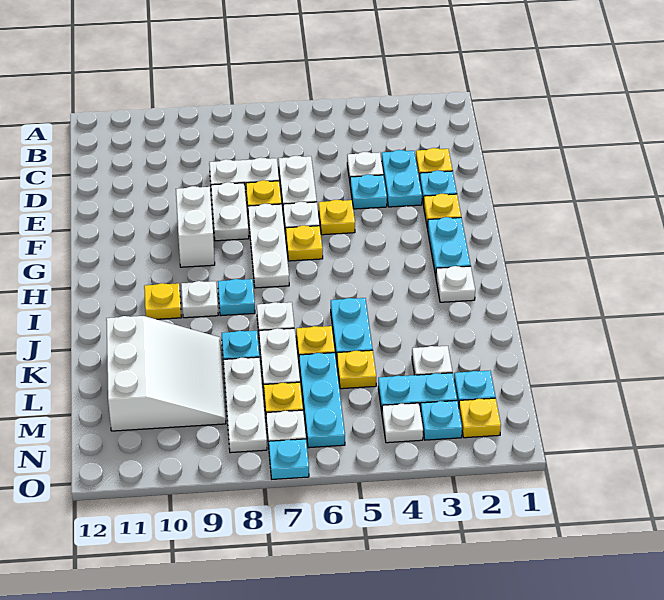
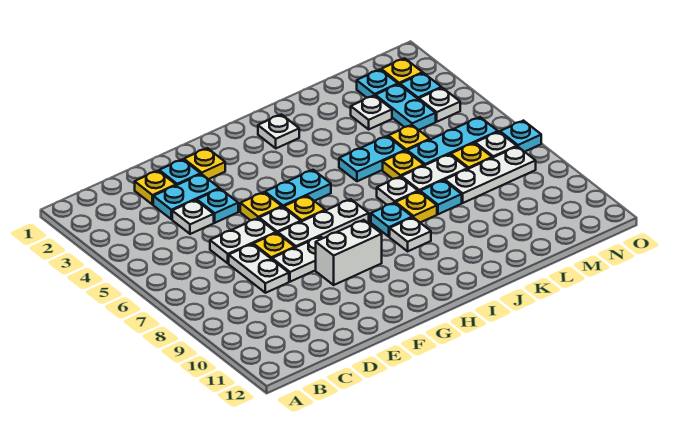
cyan plate G2:H2 level 1 -> cyan plate G5:H5 level 1
yellow plate I10 level 1 -> yellow plate J8 level 1
white slope K9:M11 level 1 top 11 -> none

